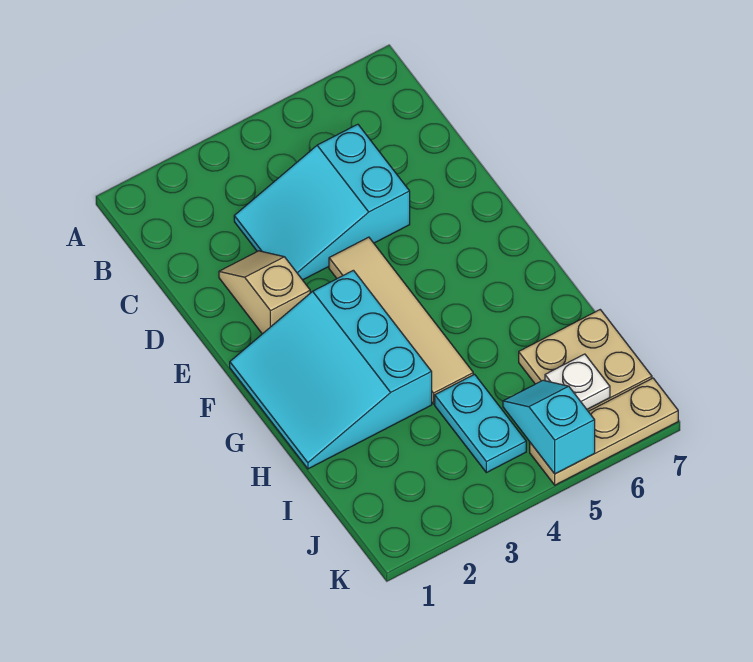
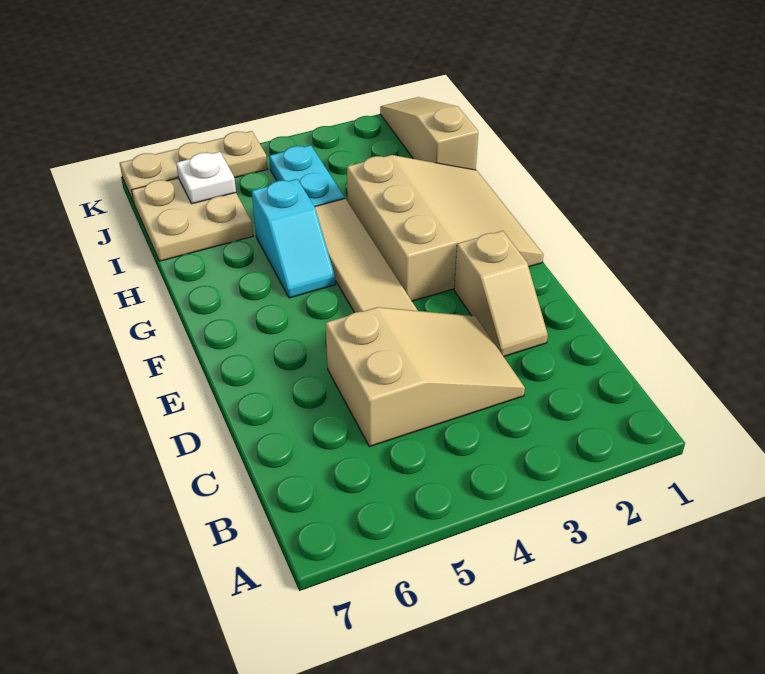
cyan slope C3:D5 level 1 top 5 -> tan slope C3:D5 level 1 top 5
cyan slope F1:H3 level 1 top 3 -> tan slope F1:H3 level 1 top 3
none -> tan slope I1:K1 level 1 top I
cyan slope J5:K5 level 2 top K -> cyan slope G5:H5 level 1 top H

